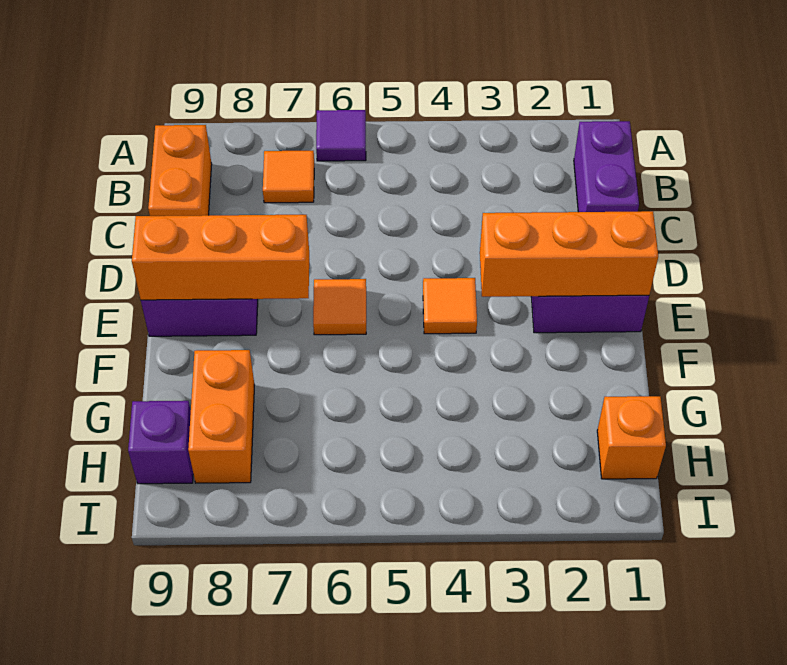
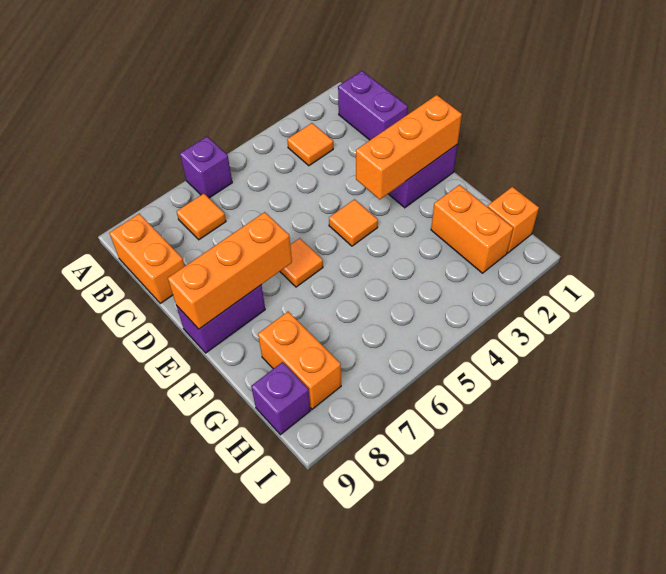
purple tile A6 level 1 -> purple brick A6 level 1
none -> orange tile B3 level 1
none -> orange brick G2:H2 level 1

